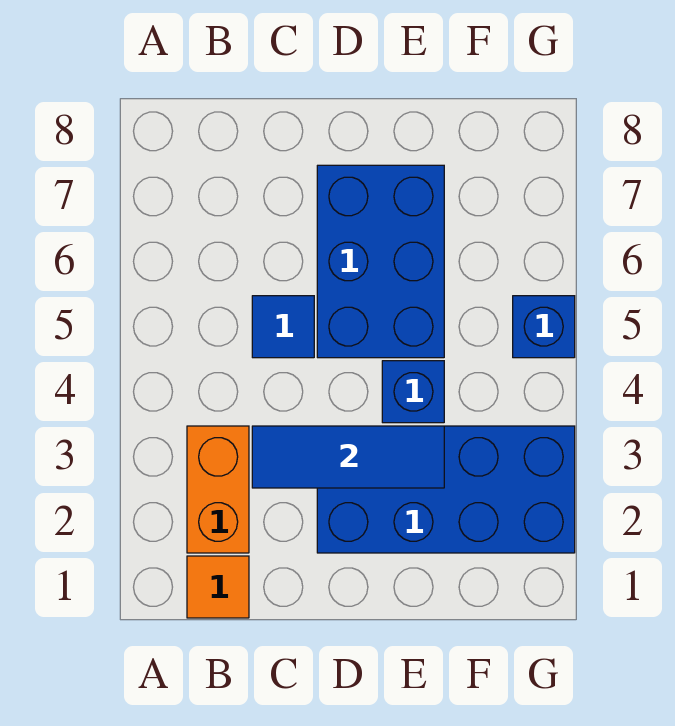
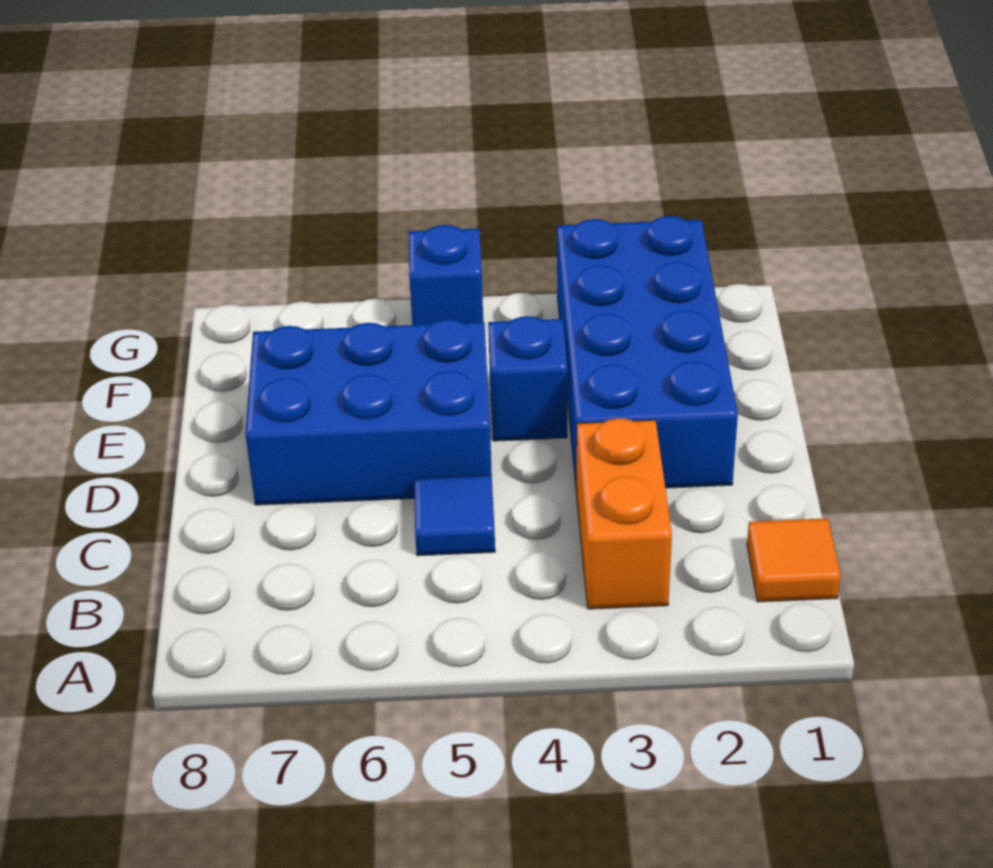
orange brick B2:B3 level 1 -> orange brick B3:C3 level 1
blue tile C3:E3 level 2 -> none

